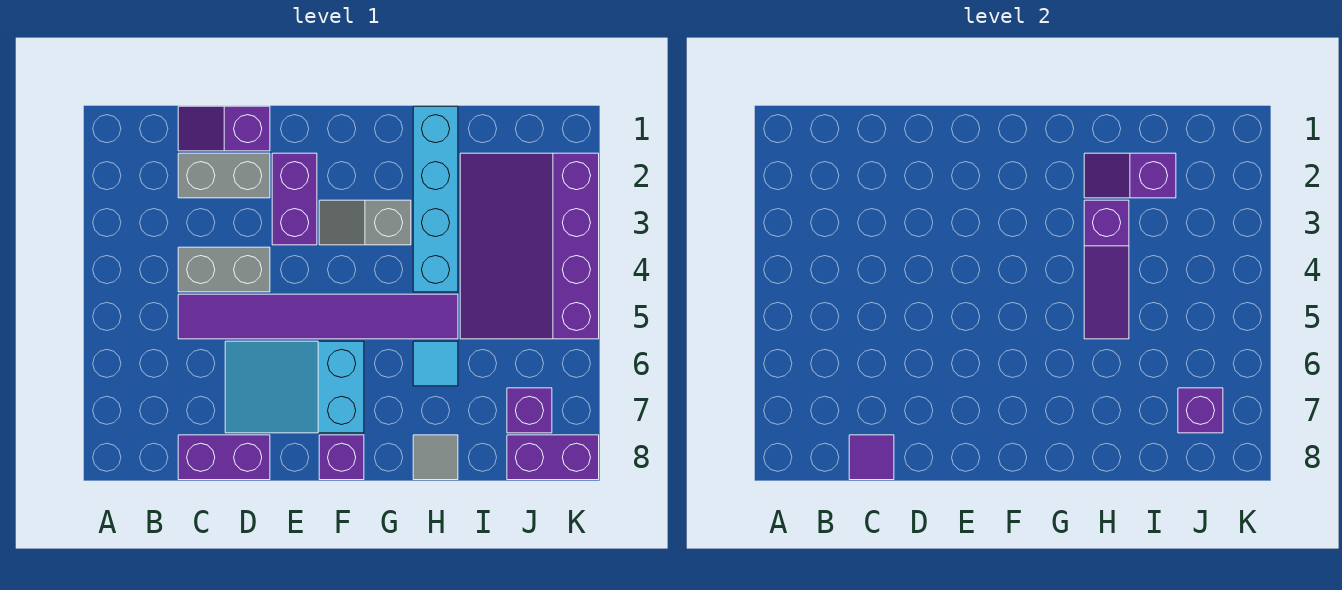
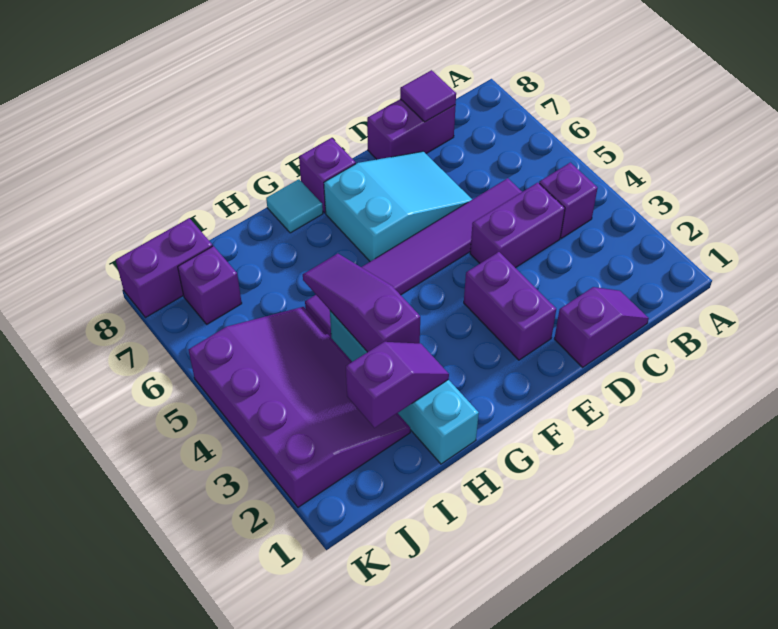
grey brick C2:D2 level 1 -> none
grey brick C4:D4 level 1 -> purple brick C4:D4 level 1
grey slope F3:G3 level 1 top G -> none
cyan tile H6 level 1 -> cyan tile G8 level 1
grey tile H8 level 1 -> none
purple brick J7 level 2 -> purple brick B4 level 1

